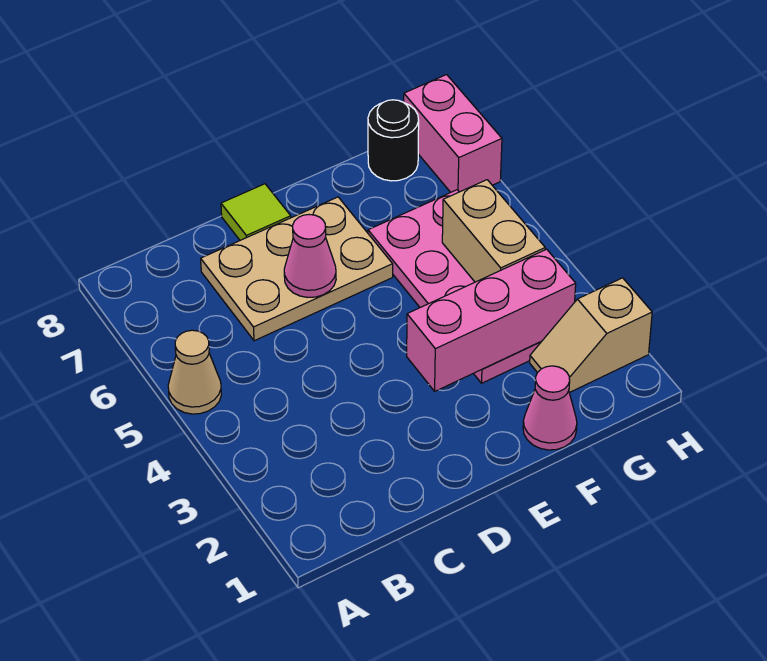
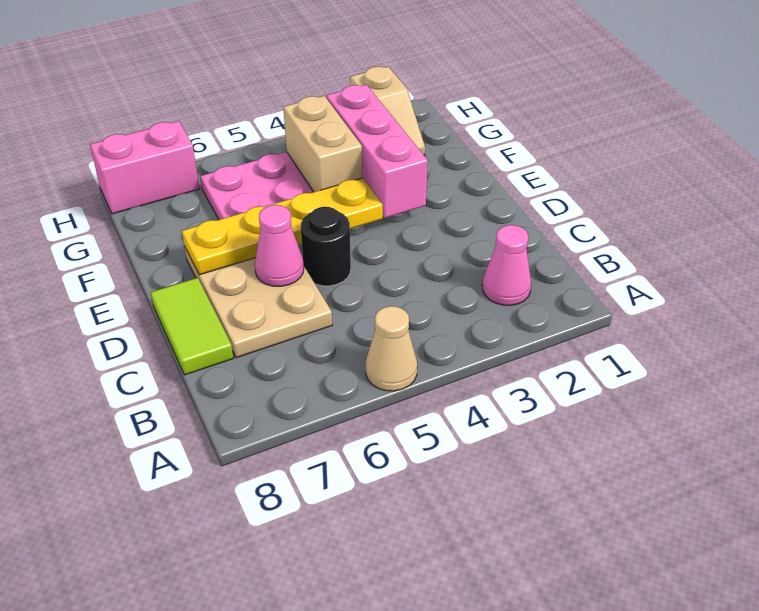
lime tile D8 level 1 -> lime tile C8:D8 level 1
none -> yellow plate E4:E7 level 2
pink cone F1 level 1 -> pink cone B2 level 1
tan brick G4:G5 level 2 -> tan brick F4:G4 level 2
black round brick G8 level 1 -> black round brick D5 level 1

